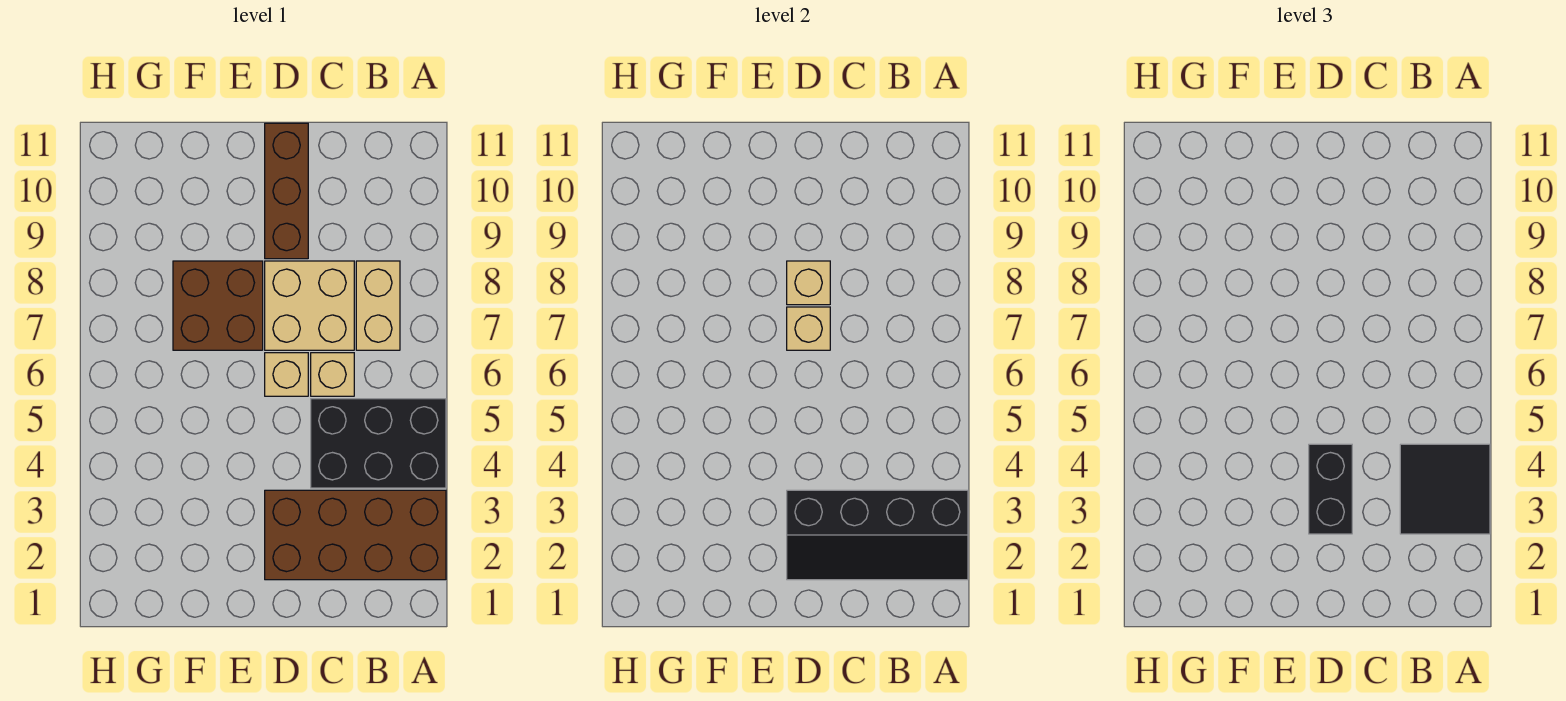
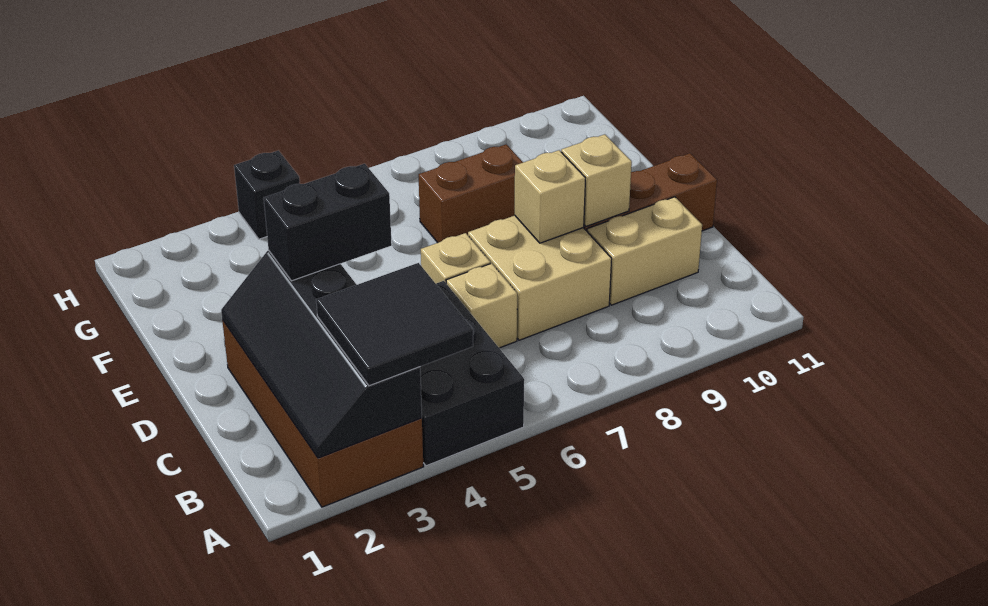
tan brick B7:B8 level 1 -> tan brick C9:C10 level 1
tan brick D7 level 2 -> tan brick D9 level 2
brown brick E7:F8 level 1 -> brown brick F7:F8 level 1
none -> black brick H4 level 1

